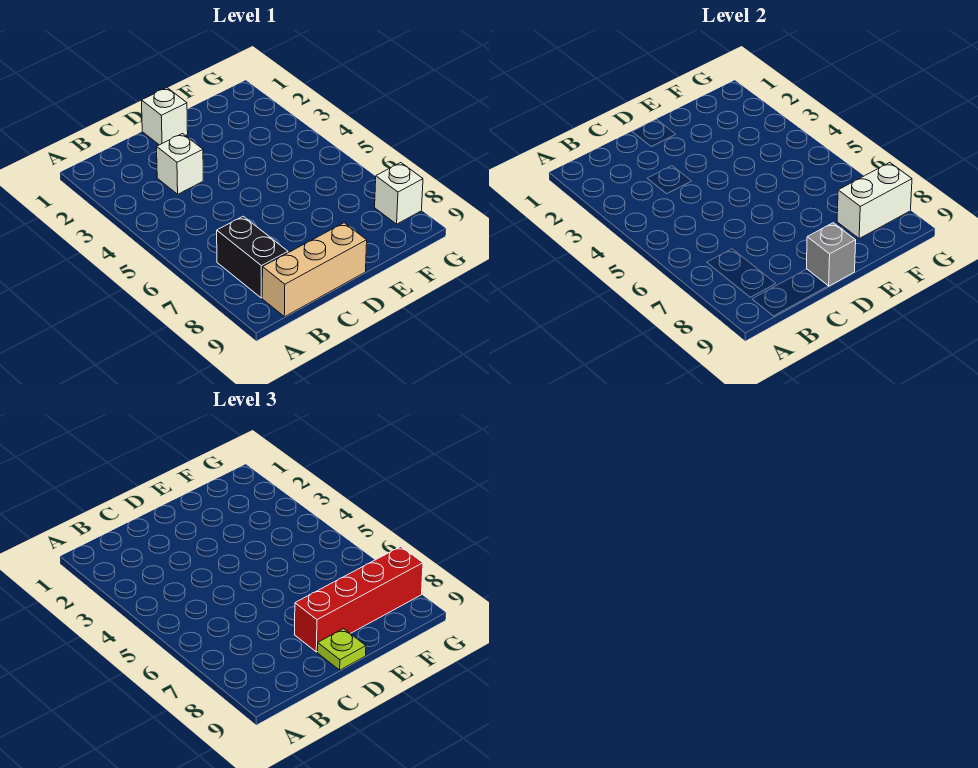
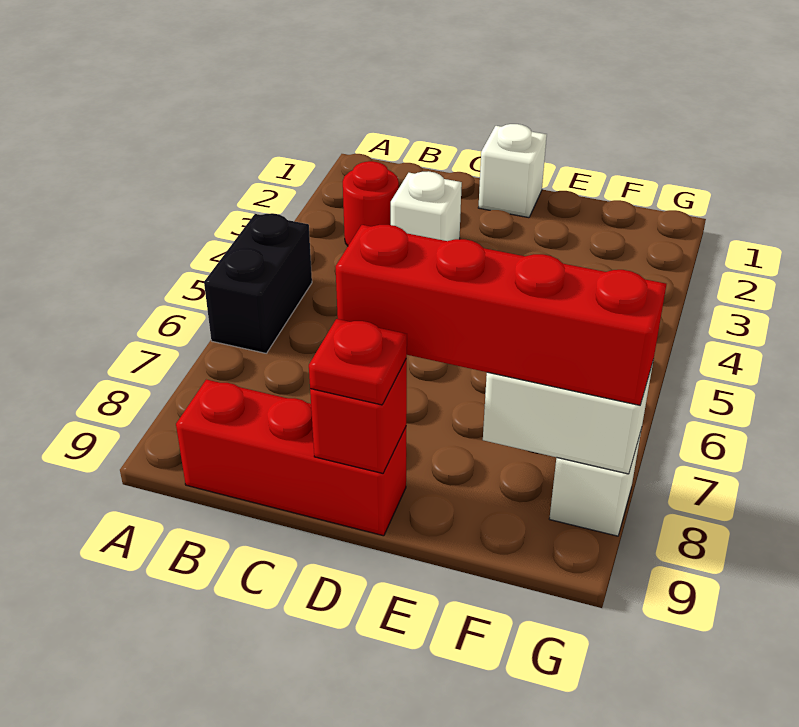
none -> red round brick B3 level 1
black brick B7:B8 level 1 -> black brick A5:A6 level 1
tan brick B9:D9 level 1 -> red brick B9:D9 level 1
grey brick D9 level 2 -> red brick D9 level 2
lime plate D9 level 3 -> red plate D9 level 3

